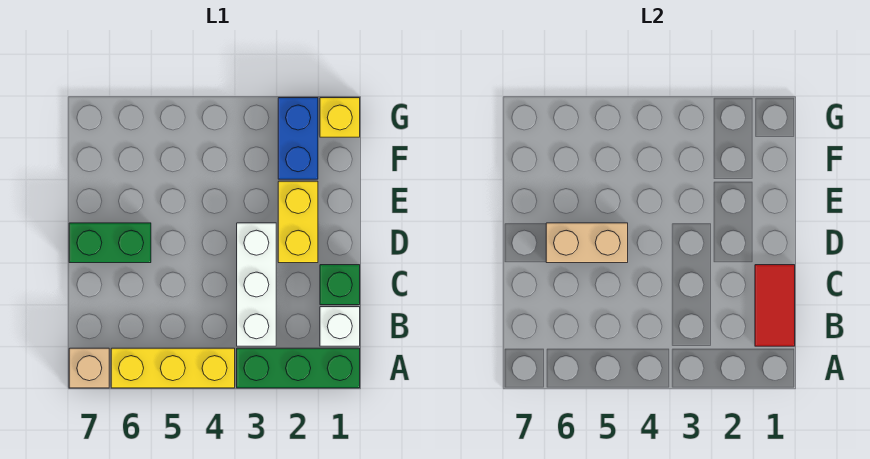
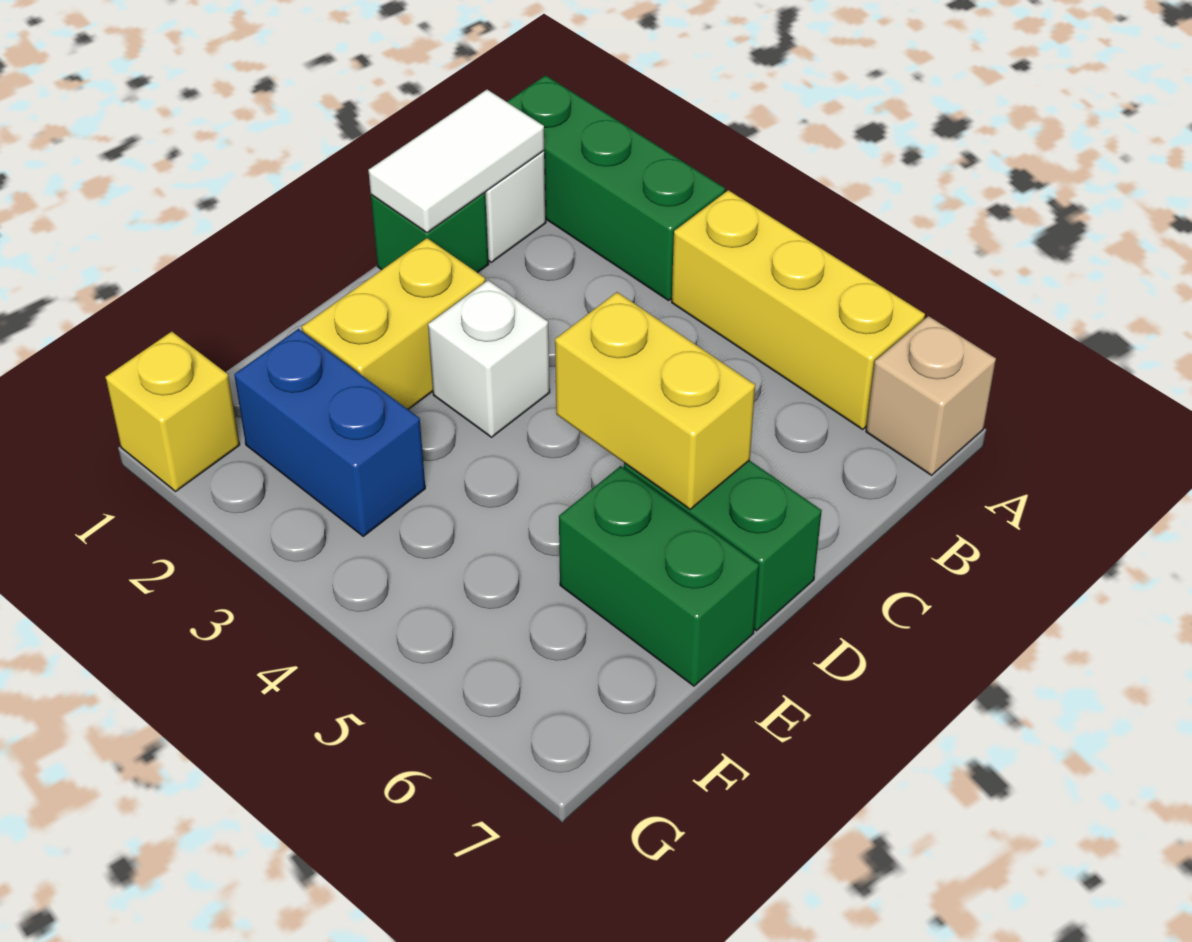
red tile B1:C1 level 2 -> white tile B1:C1 level 2
white brick B3:D3 level 1 -> white brick D3 level 1
tan brick D5:D6 level 2 -> yellow brick D5:D6 level 2
none -> green brick E6:E7 level 1
blue brick F2:G2 level 1 -> blue brick F2:F3 level 1

